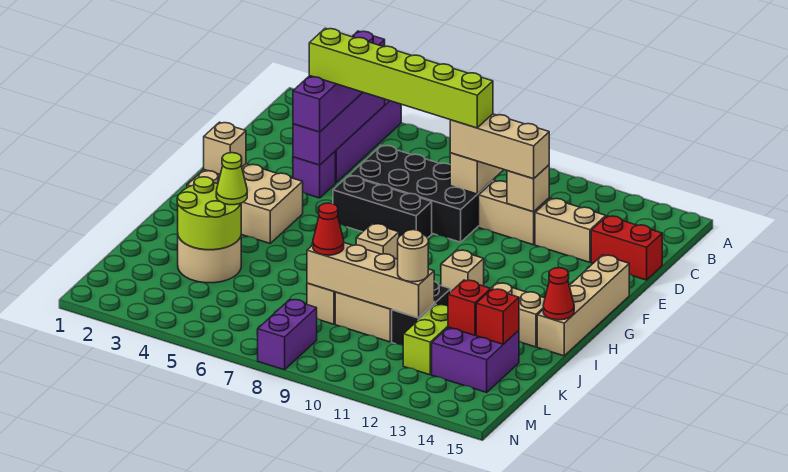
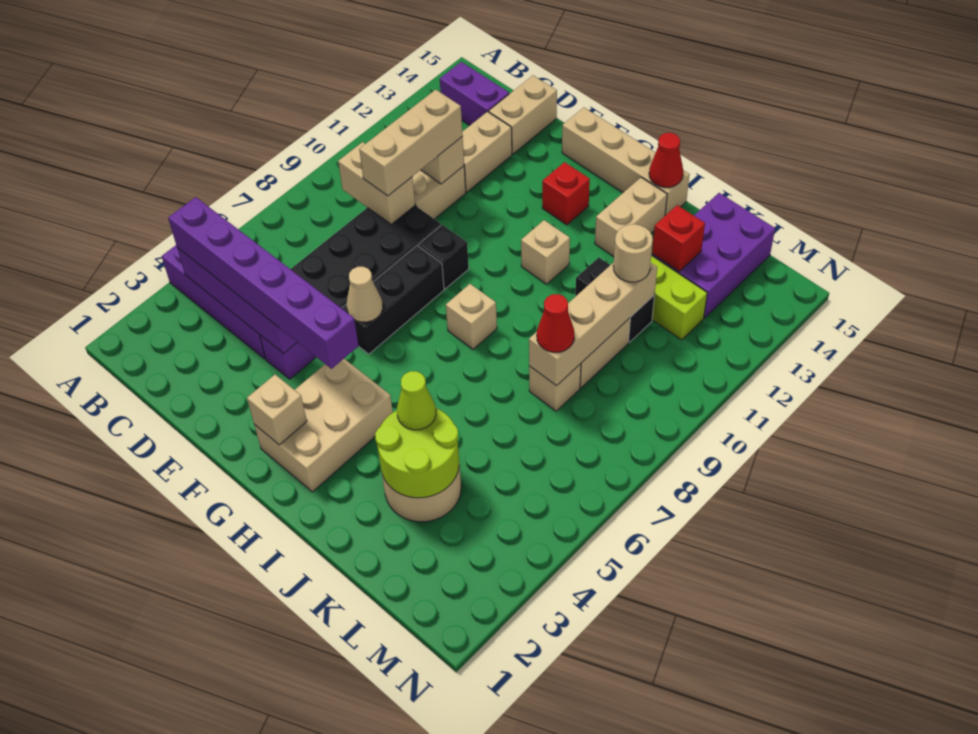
purple brick B4:E4 level 3 -> purple brick B4:G4 level 3
lime brick D4:D9 level 4 -> none
red brick D14:D15 level 1 -> tan brick D14:D15 level 1
none -> tan cone F6 level 2
none -> black brick F9 level 1
purple brick K13:L14 level 1 -> purple brick K13:L15 level 1
red brick K14 level 2 -> red brick G13 level 1
purple brick M8:N8 level 1 -> purple brick B14:C14 level 1

